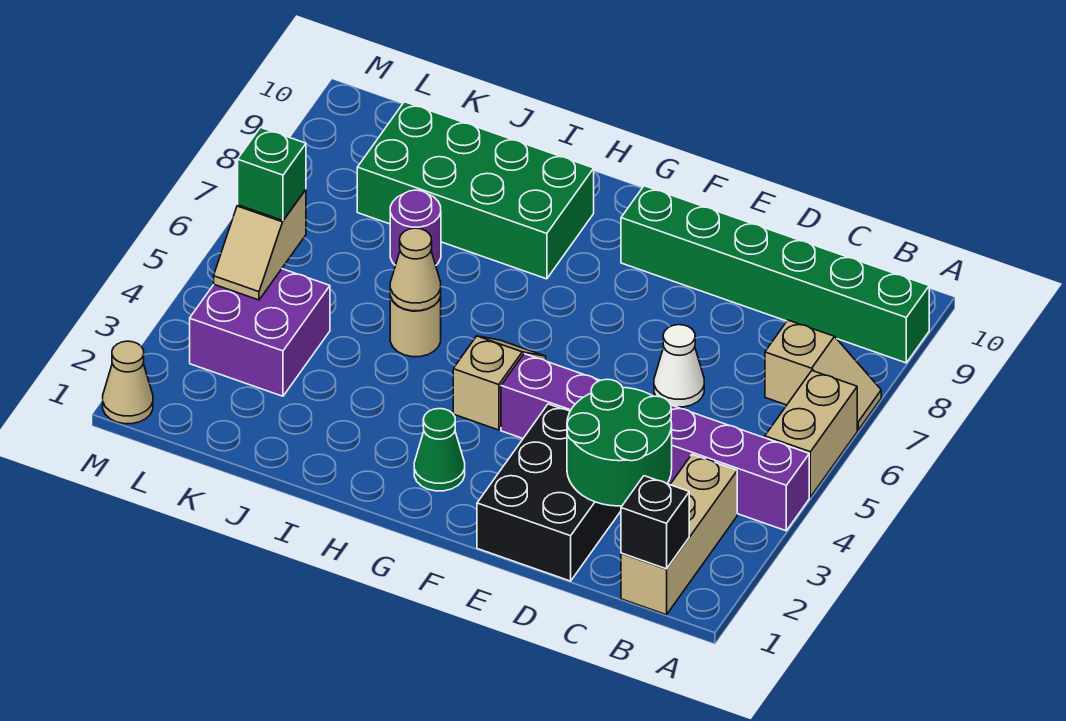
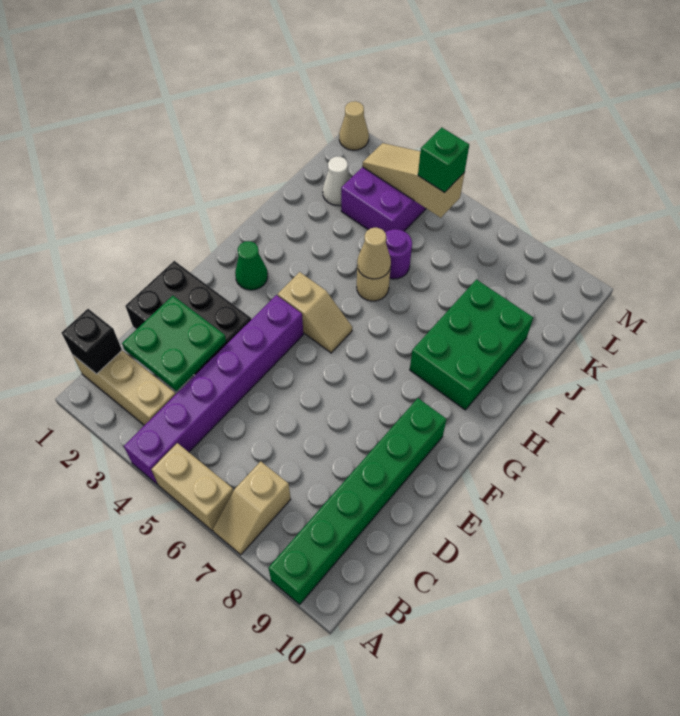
green round brick C2:D3 level 2 -> green plate C2:D3 level 2
white cone D6 level 1 -> white cone K2 level 1
green brick H8:K9 level 1 -> green brick H8:J9 level 1
purple round brick J7 level 1 -> purple round brick J5 level 1
tan slope L4:L5 level 2 top 5 -> tan slope L3:L5 level 2 top 5

